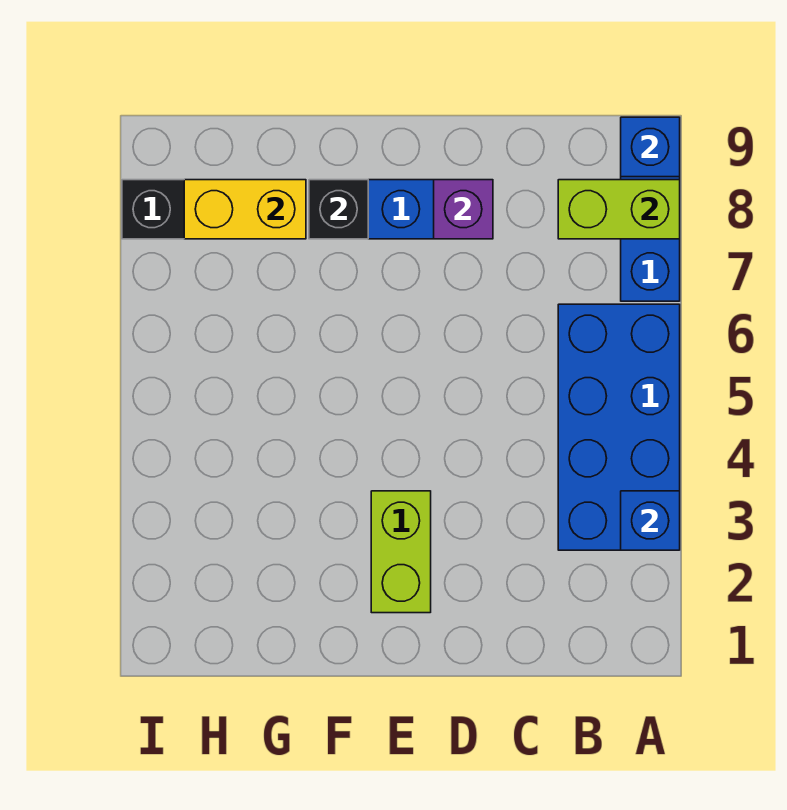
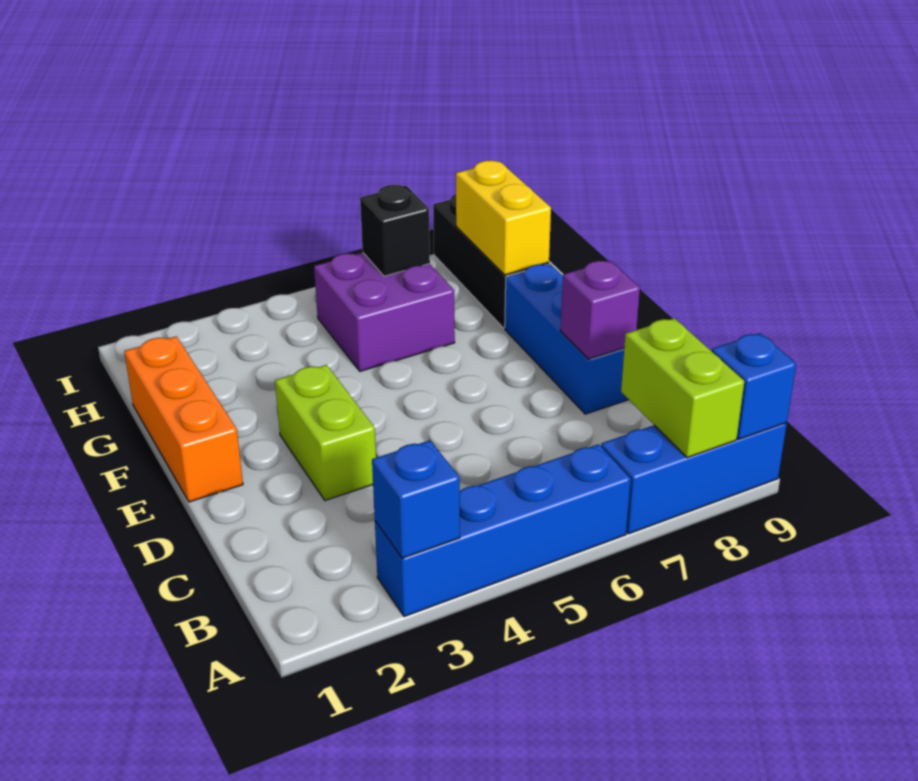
blue brick A3:B6 level 1 -> blue brick A3:A6 level 1
none -> orange brick E1:G1 level 1
lime brick E2:E3 level 1 -> lime brick D3:E3 level 1
black brick F8 level 2 -> black brick H6 level 2
none -> purple brick G5:H6 level 1

